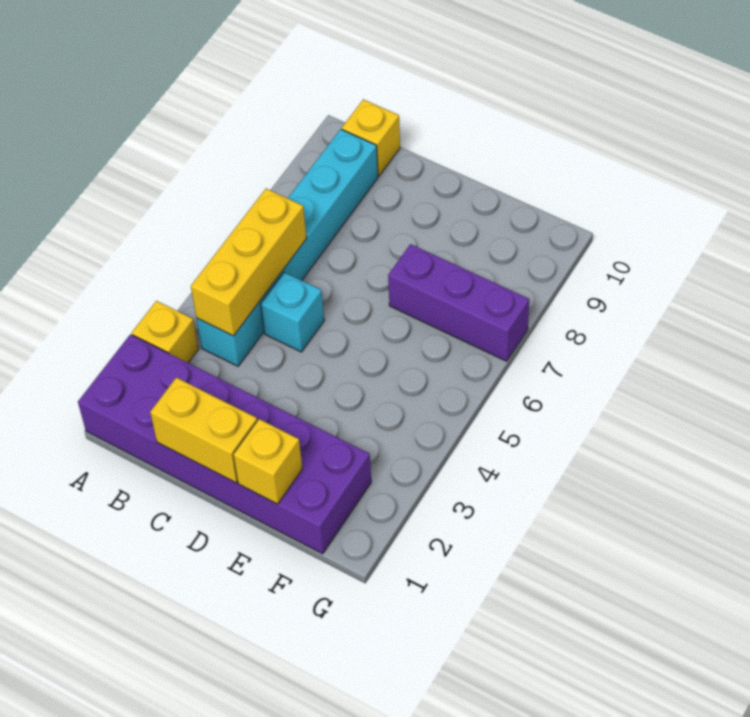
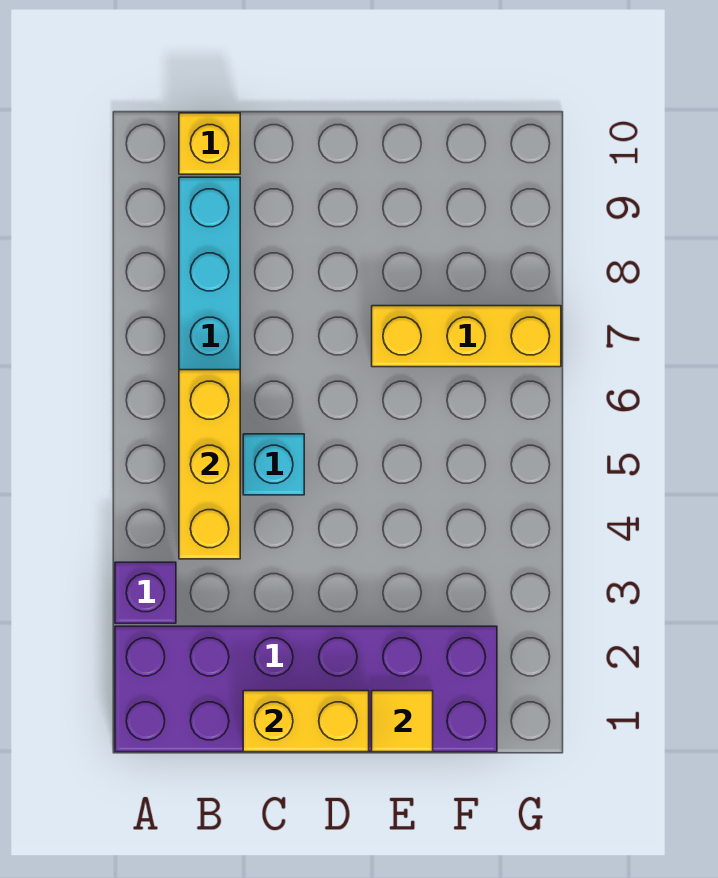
yellow brick A3 level 1 -> purple brick A3 level 1
yellow brick E1 level 2 -> yellow tile E1 level 2
purple brick E7:G7 level 1 -> yellow brick E7:G7 level 1

